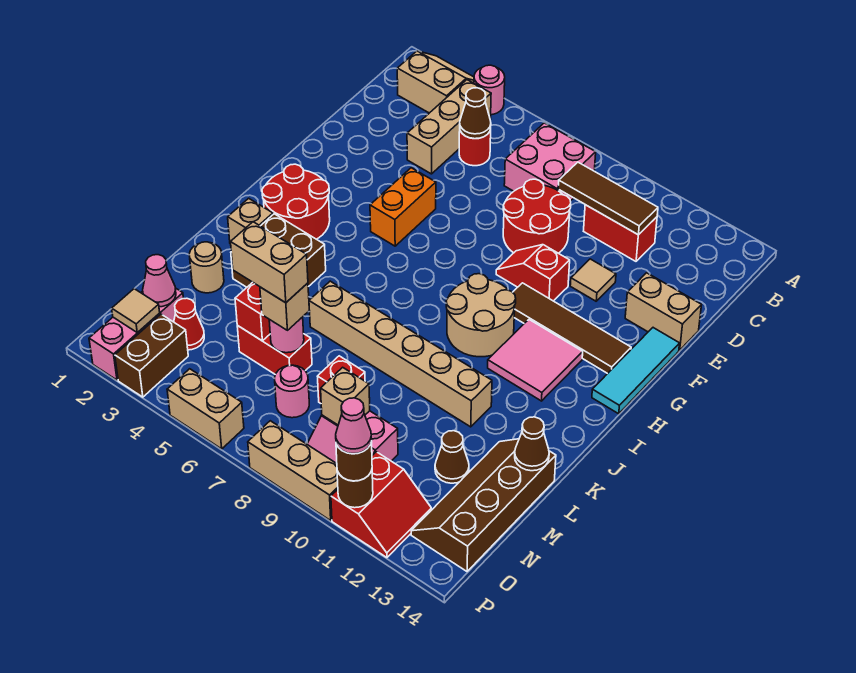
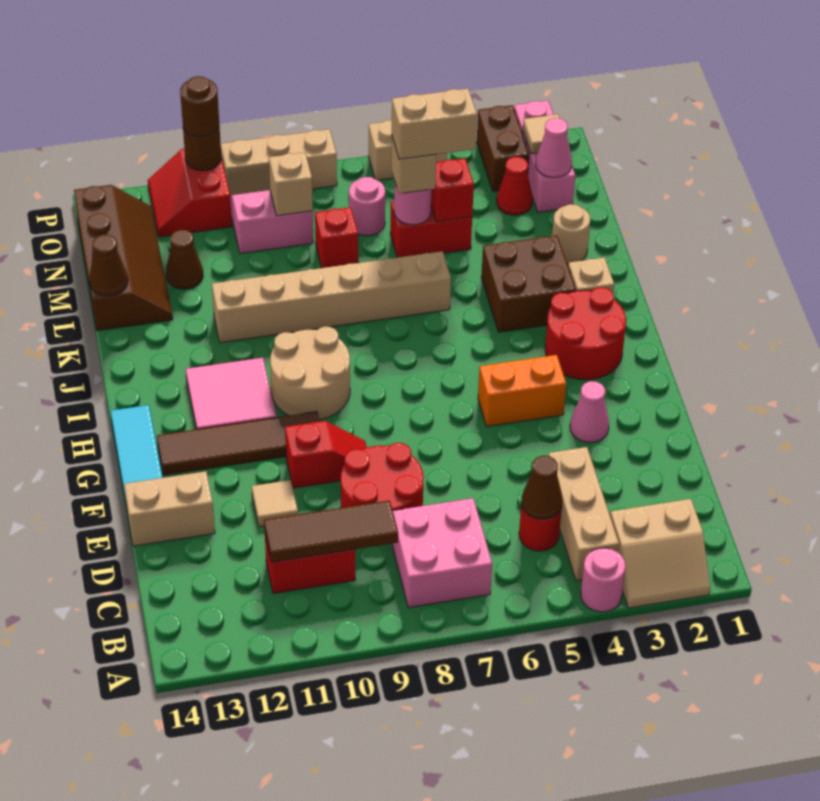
orange brick F5:G5 level 1 -> orange brick G4:G5 level 1
pink cone P11 level 4 -> pink cone F3 level 1

